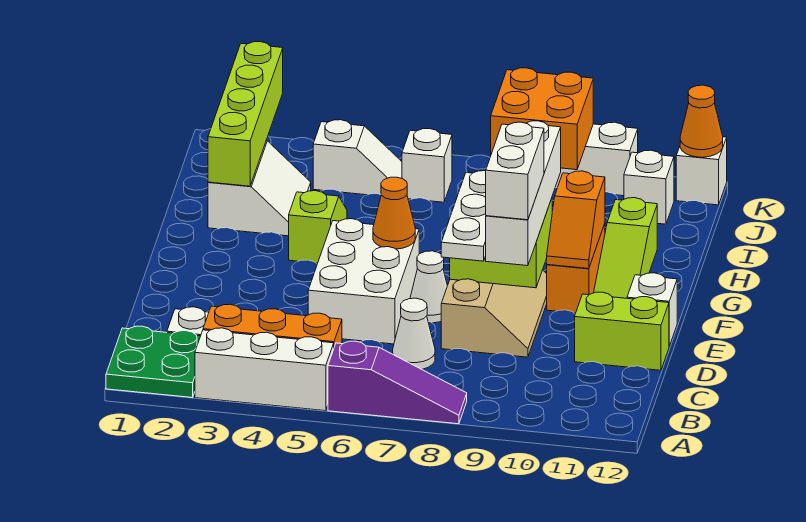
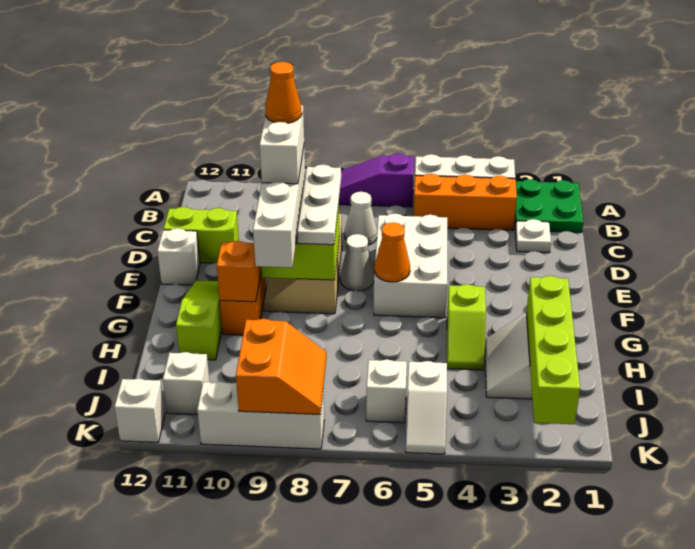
white slope J4:J5 level 1 top 4 -> white slope J5:K5 level 1 top J
orange brick J8:K9 level 2 -> orange slope J8:K9 level 2 top 9
orange cone K12 level 2 -> orange cone D9 level 5

